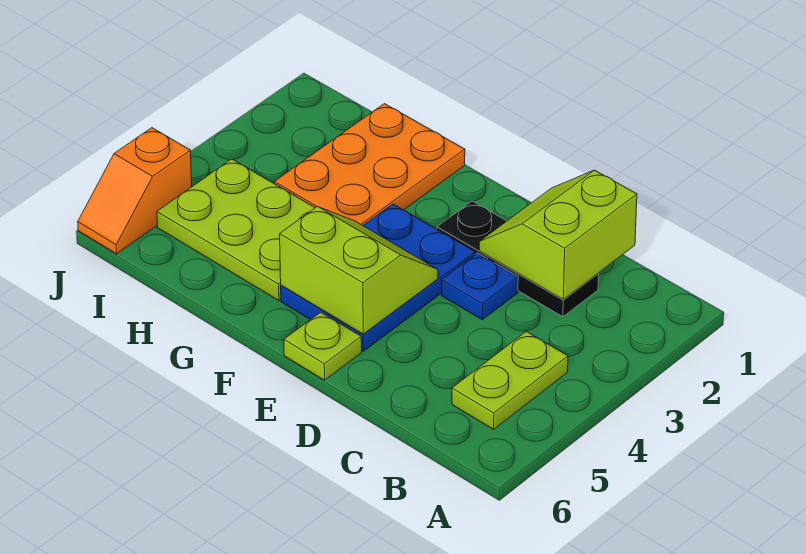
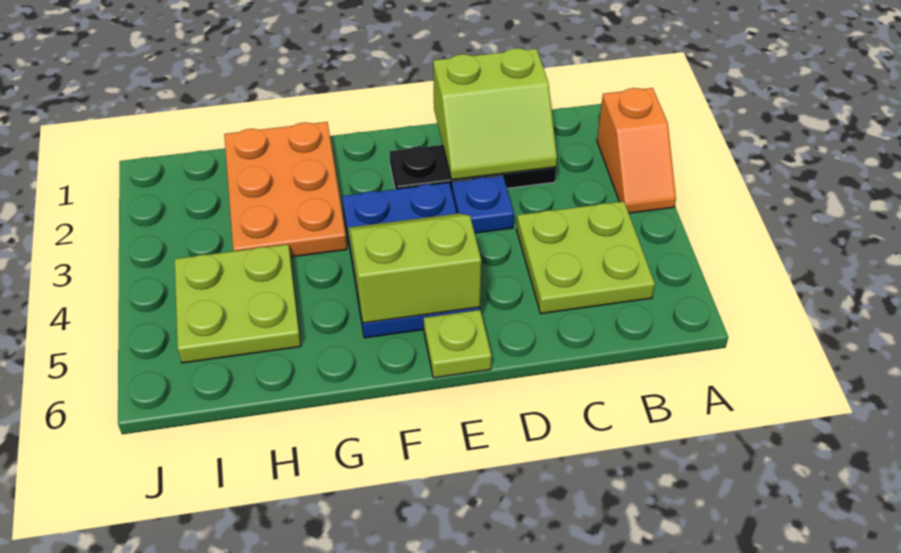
lime plate B4:B5 level 1 -> lime plate B4:C5 level 1
lime slope C1:D2 level 2 top C -> lime slope C1:D2 level 2 top 1
lime plate G4:I5 level 1 -> lime plate H4:I5 level 1
orange slope J5:J6 level 1 top 5 -> orange slope A2:A3 level 1 top 2

